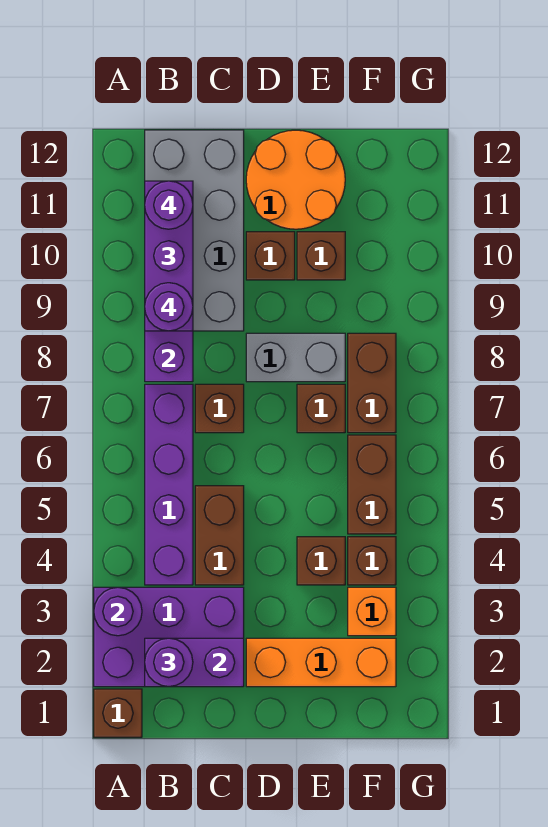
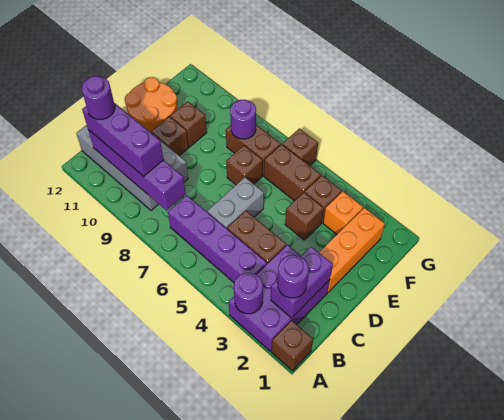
purple round brick B9 level 4 -> purple round brick F8 level 2
brown brick C7 level 1 -> brown brick G6 level 1
grey brick D8:E8 level 1 -> grey brick C6:D6 level 1

